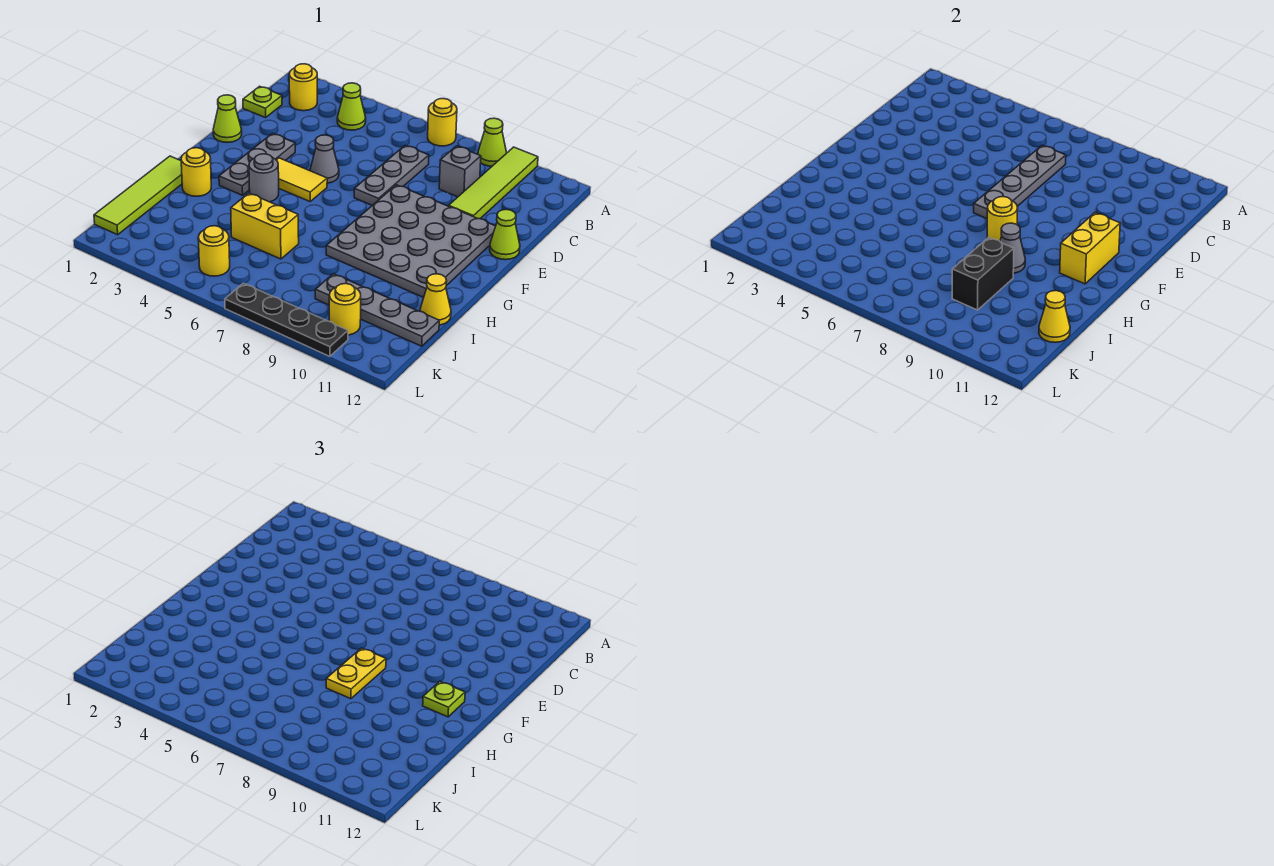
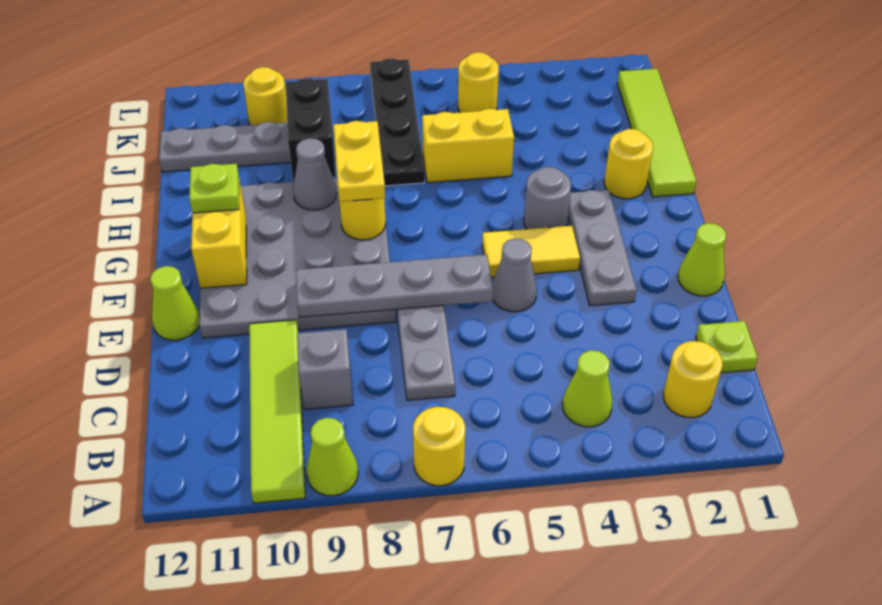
grey plate C7:F7 level 2 -> grey plate E6:E9 level 2
yellow cone I12 level 1 -> none
yellow cone J12 level 2 -> none
black plate L7:L10 level 1 -> black plate I7:L7 level 1

